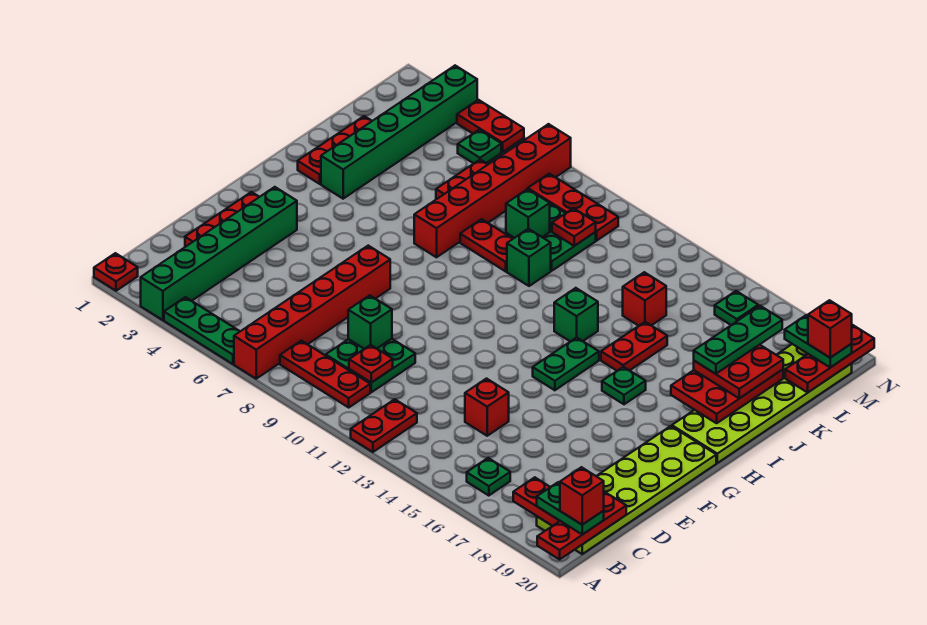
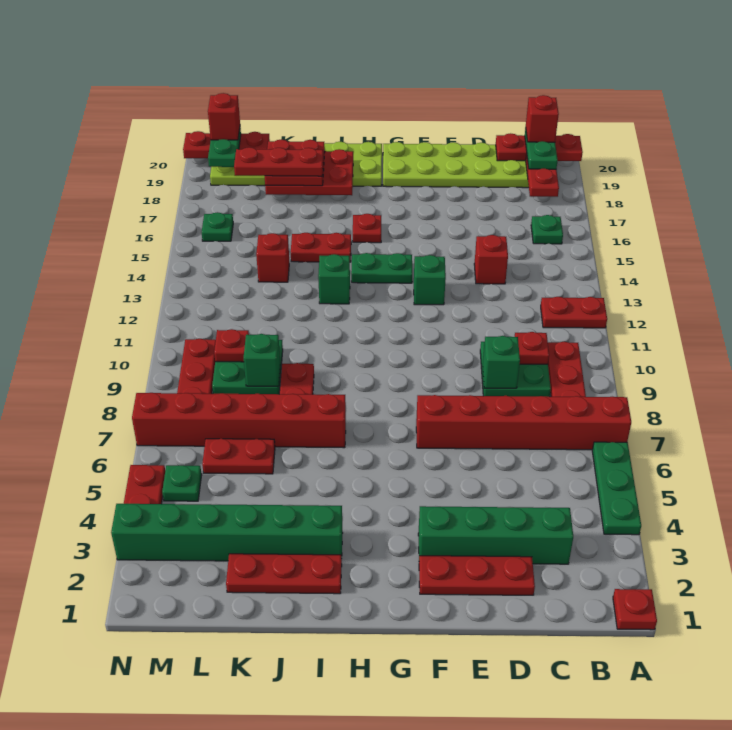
green brick A3:F3 level 1 -> green brick C3:F3 level 1
green plate H16 level 1 -> red plate H16 level 1
green brick J10 level 1 -> green brick F13 level 1
green plate J18:L18 level 4 -> red plate J18:L18 level 4

